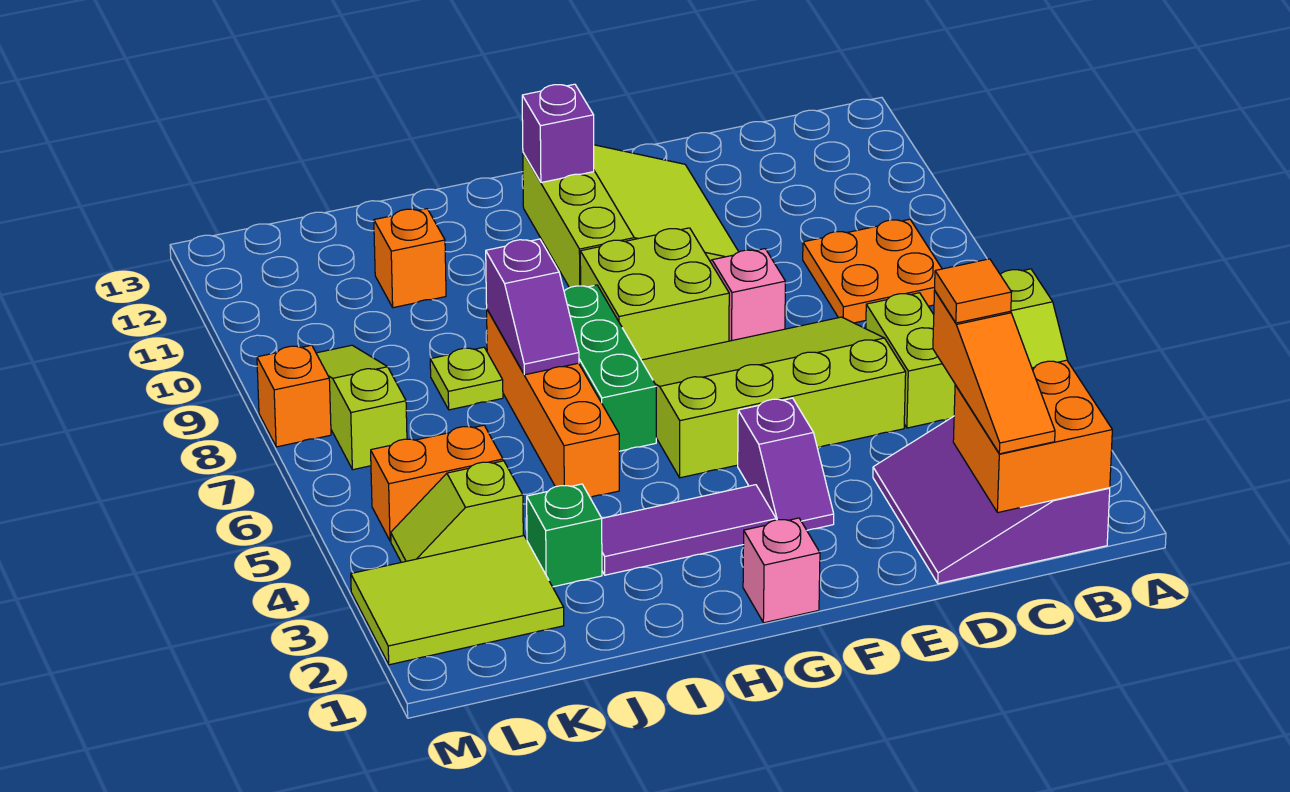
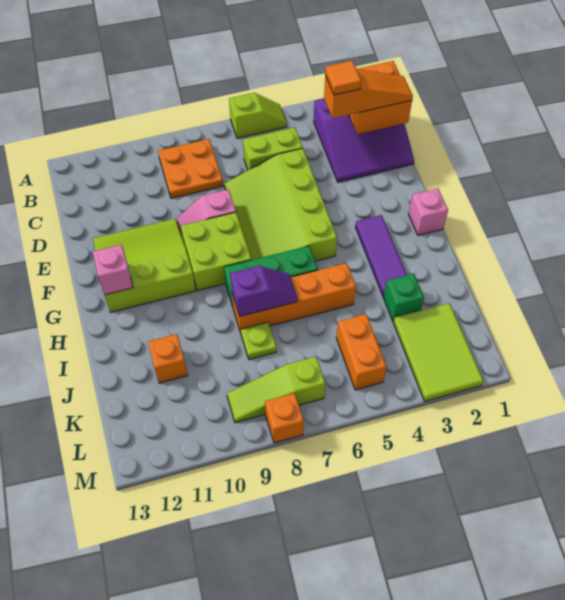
purple slope F3:F4 level 1 top 4 -> none
purple brick G12 level 2 -> pink brick G12 level 2
lime slope K4:L4 level 1 top K -> none

